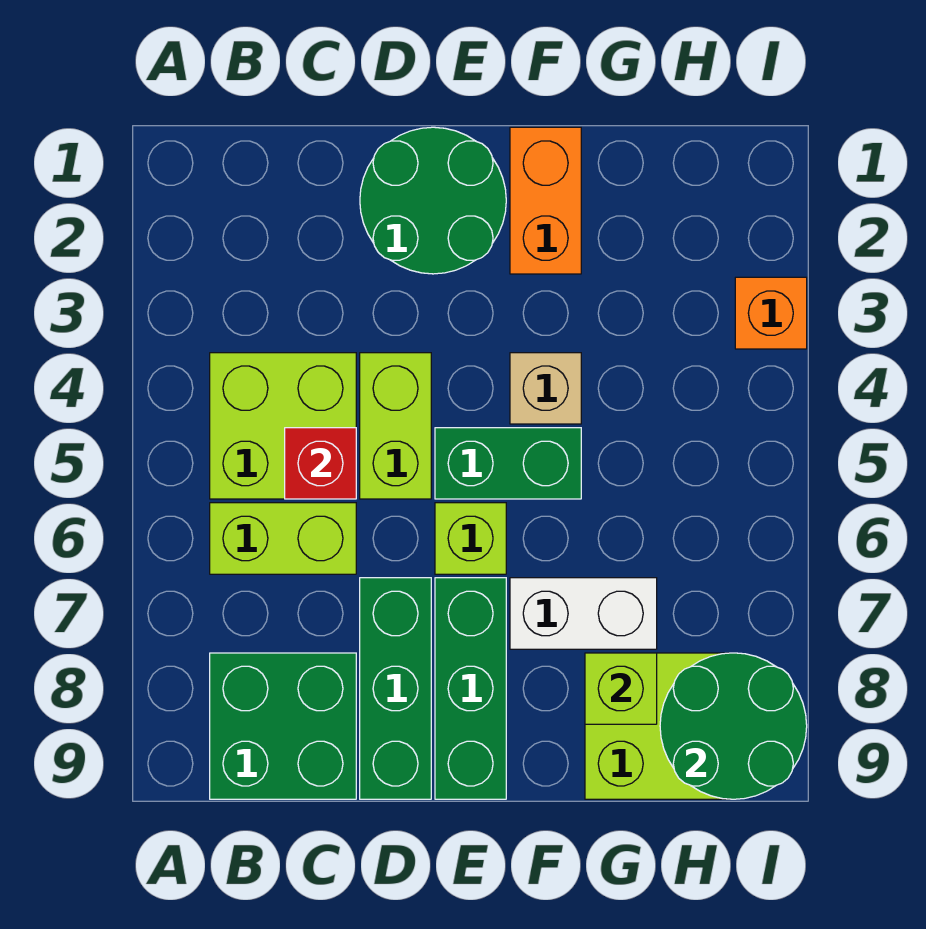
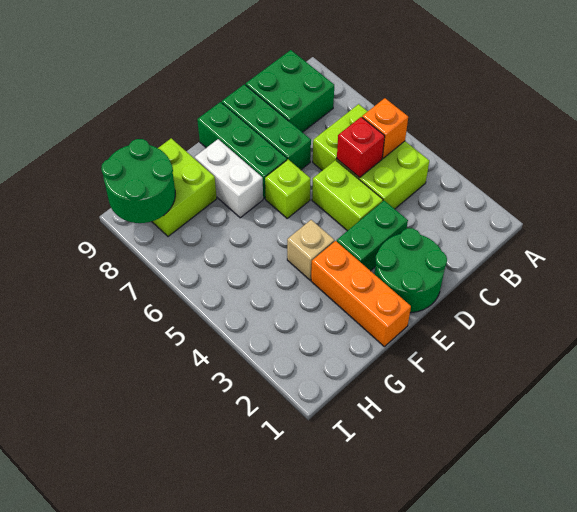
green brick E5:F5 level 1 -> green brick D3:E3 level 1
orange brick F1:F2 level 1 -> orange brick F1:F3 level 1
white brick F7:G7 level 1 -> white brick F7:F8 level 1
lime brick G8 level 2 -> none
orange brick I3 level 1 -> orange brick B5 level 2

